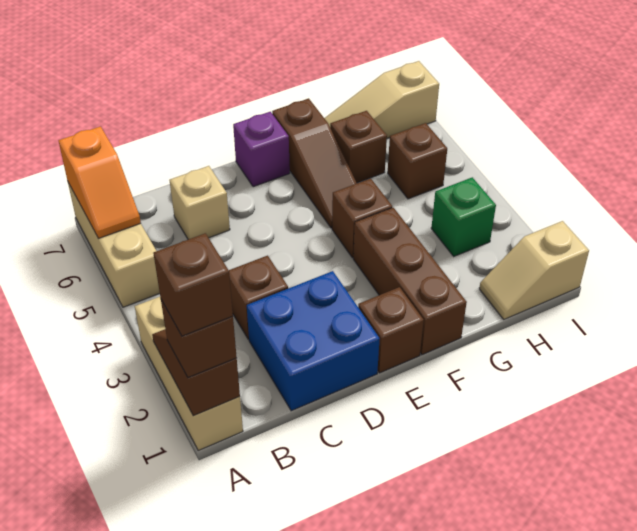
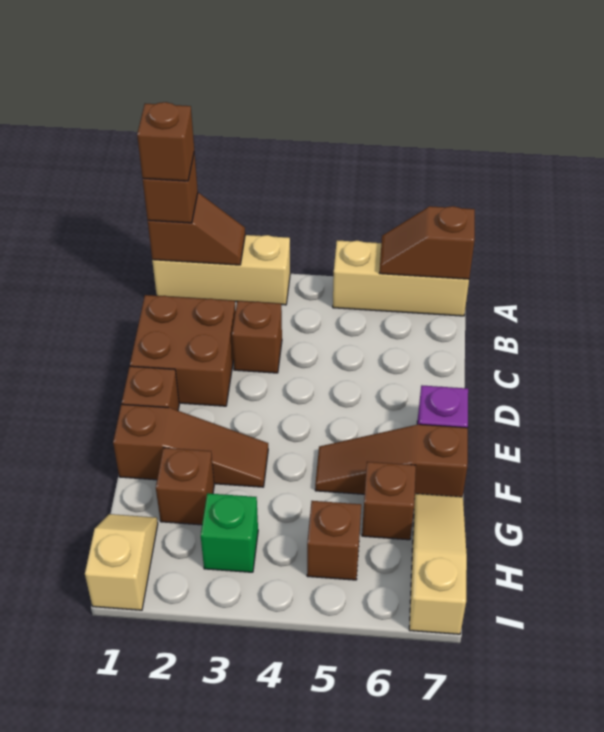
orange slope A6:A7 level 2 top 7 -> brown slope A6:A7 level 2 top 7
blue brick C1:D2 level 1 -> brown brick C1:D2 level 1
tan brick C6 level 1 -> none
brown brick F1:F3 level 1 -> brown slope F1:F3 level 1 top 1
brown brick F4 level 1 -> brown brick G2 level 1

